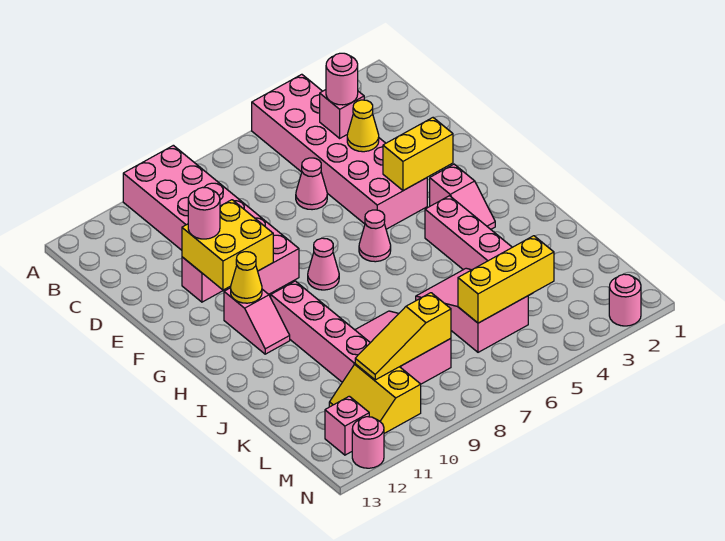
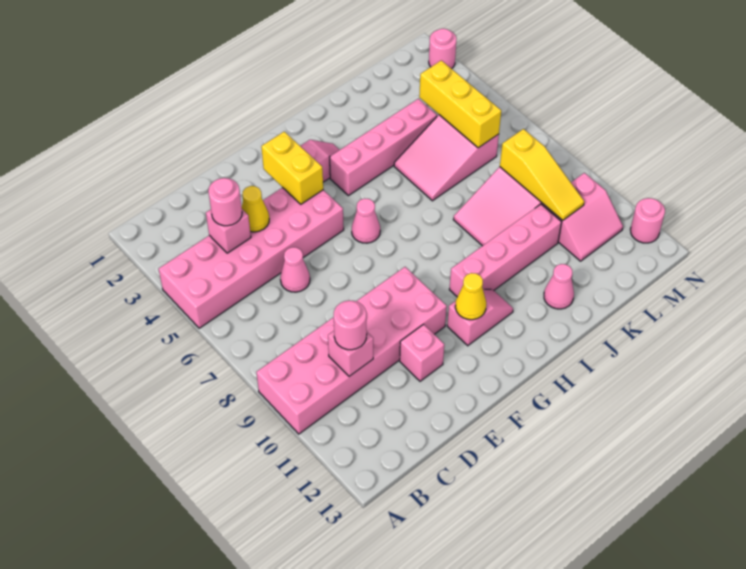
yellow brick E10:F11 level 2 -> none
pink round brick E11 level 3 -> pink round brick C10 level 3
pink cone G8 level 1 -> pink cone J12 level 1
yellow slope L10:M11 level 1 top 10 -> pink slope L10:M11 level 1 top 10
pink brick M12 level 1 -> pink brick C10 level 2

